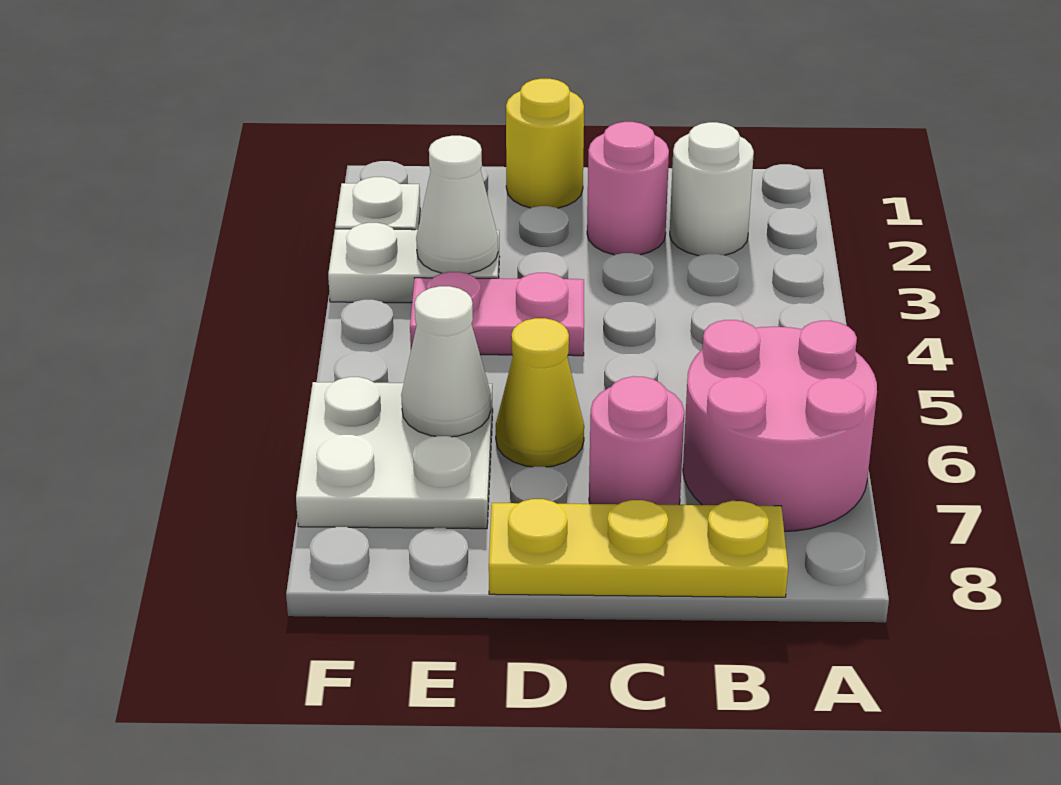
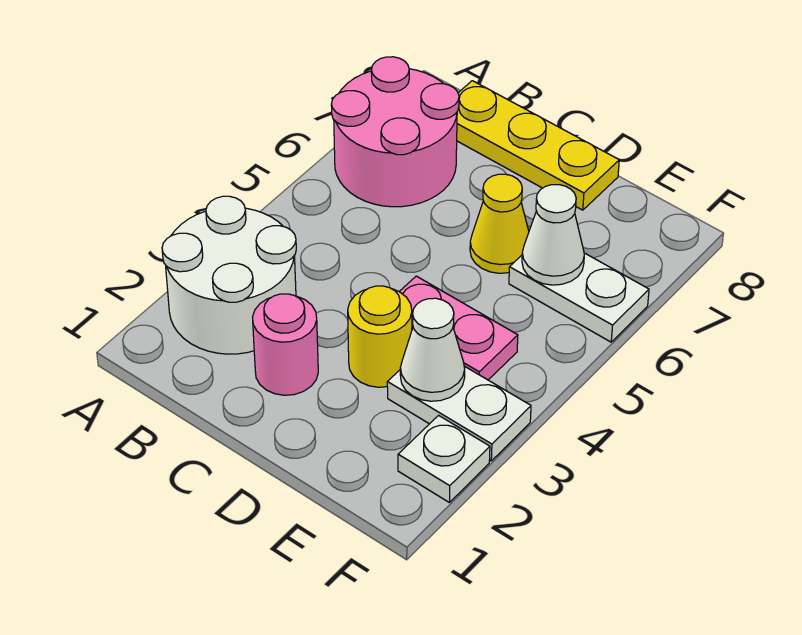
white round brick B2 level 1 -> white round brick A2:B3 level 1
pink round brick C7 level 1 -> none
yellow round brick D1 level 1 -> yellow round brick D3 level 1
white plate E6:F7 level 1 -> white plate E6:F6 level 1

